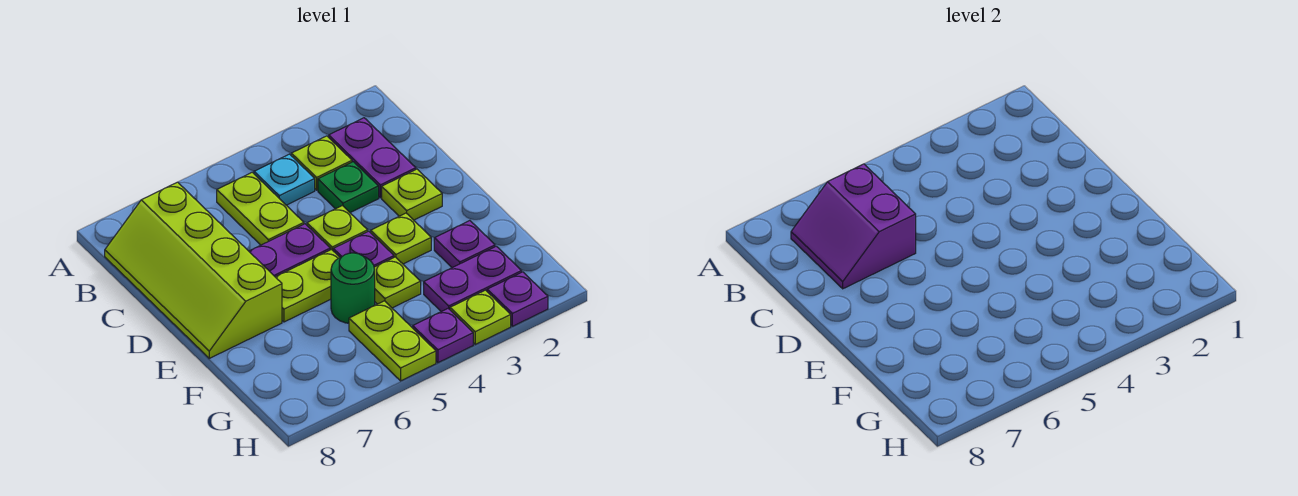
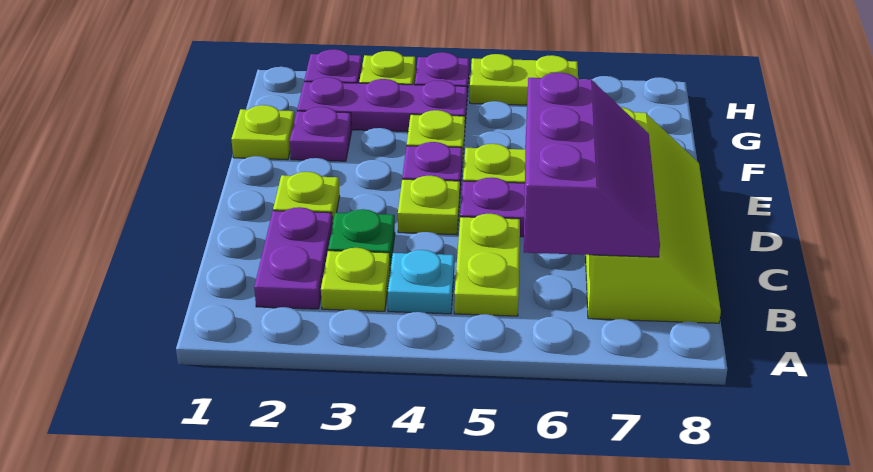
purple slope B6:C7 level 2 top 6 -> purple slope B6:D7 level 2 top 6
lime plate E3 level 1 -> lime plate F1 level 1
green round brick F5 level 1 -> none
purple plate G2:G3 level 1 -> purple plate G2:G4 level 1
lime plate G5:H5 level 1 -> lime plate H5:H6 level 1

